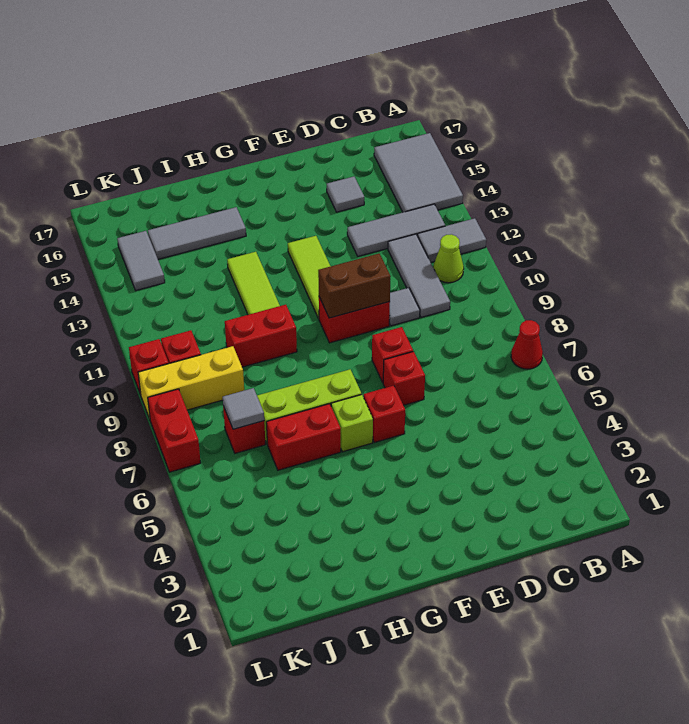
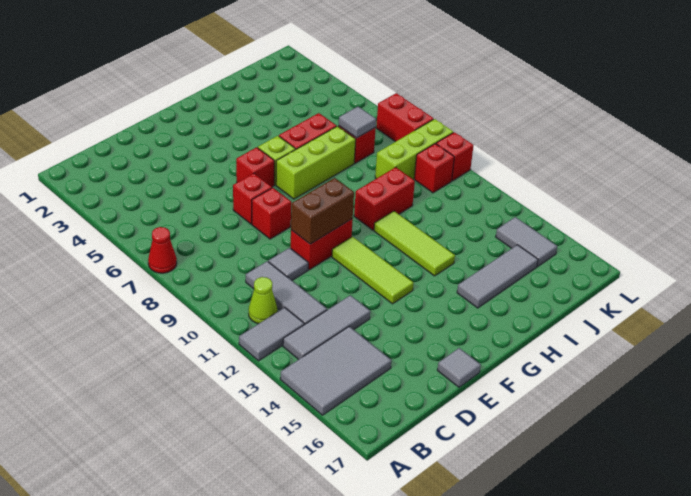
grey tile A14:B16 level 1 -> grey tile A14:C15 level 1
grey tile D15 level 1 -> grey tile E17 level 1
yellow brick J9:L9 level 1 -> lime brick J9:L9 level 1

